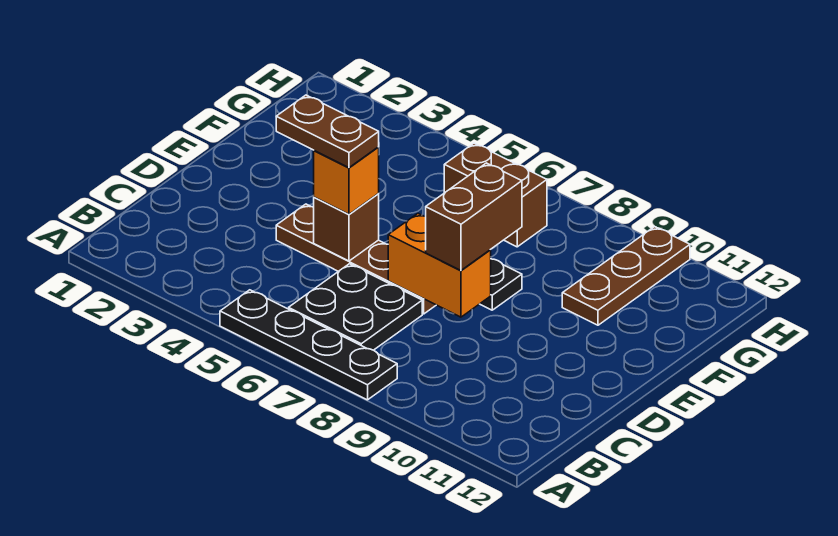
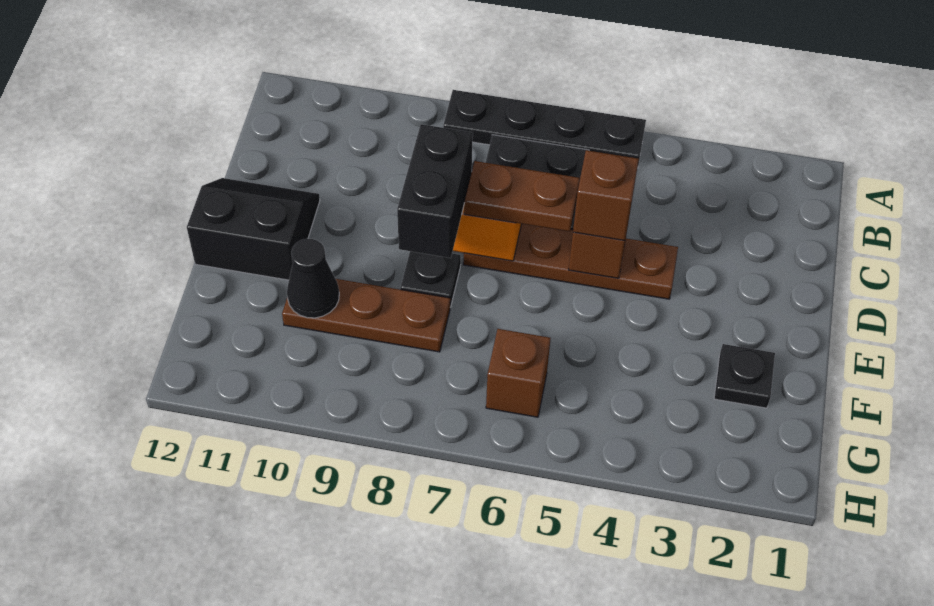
brown plate D4:D5 level 4 -> brown plate D6:D7 level 3
orange brick D5 level 3 -> brown brick D5 level 3
brown brick D8:E8 level 3 -> black brick D8:E8 level 3
none -> black slope D11:E12 level 1 top E
none -> black plate F2 level 1
brown plate F10:H10 level 1 -> brown plate F8:F10 level 1
none -> black cone F10 level 2
brown brick G6:G7 level 1 -> brown brick G6 level 1

